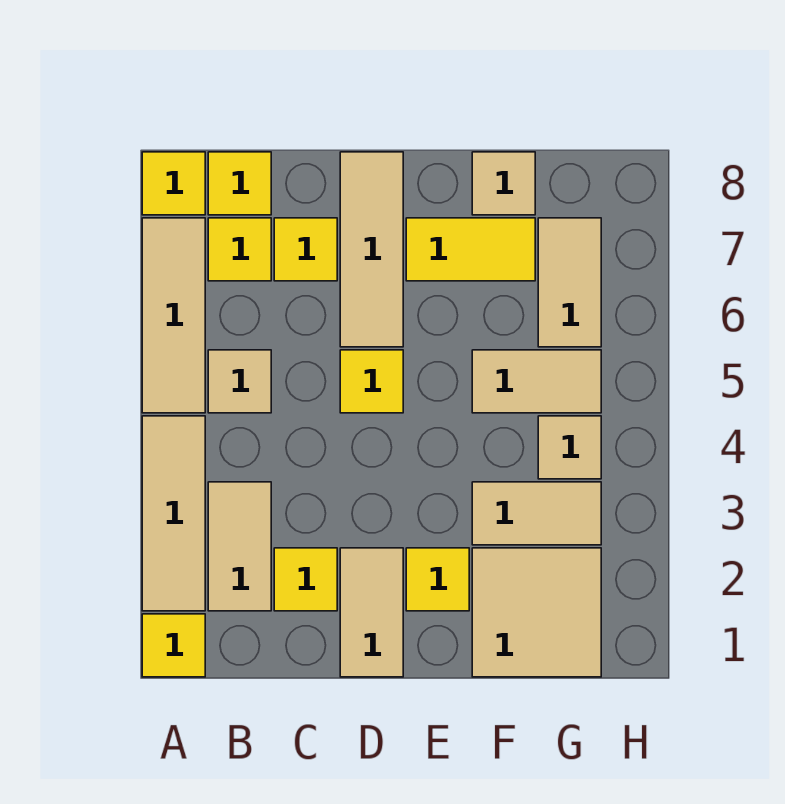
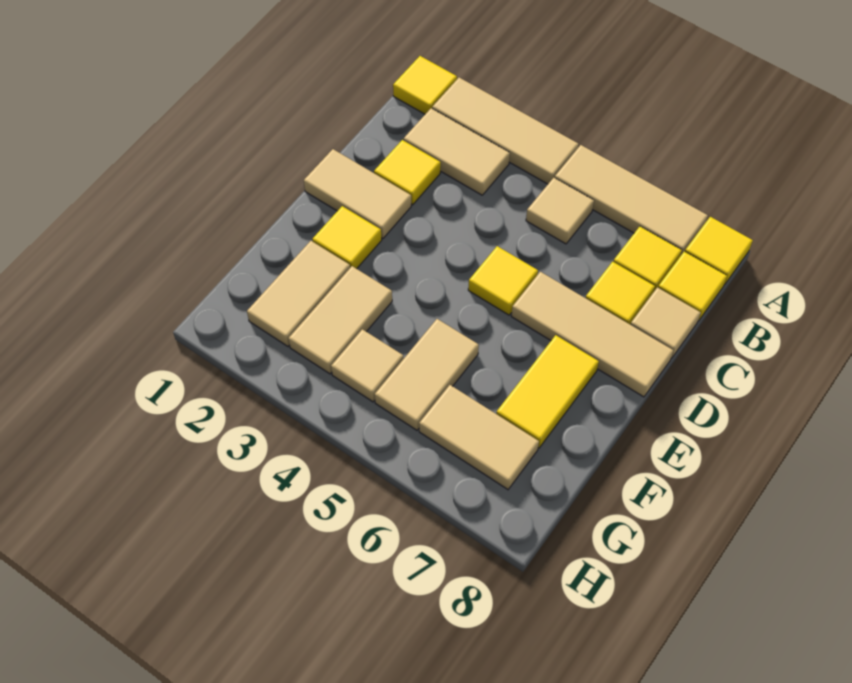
tan tile F1:G2 level 1 -> tan tile F2:G2 level 1
tan tile F8 level 1 -> tan tile C8 level 1

